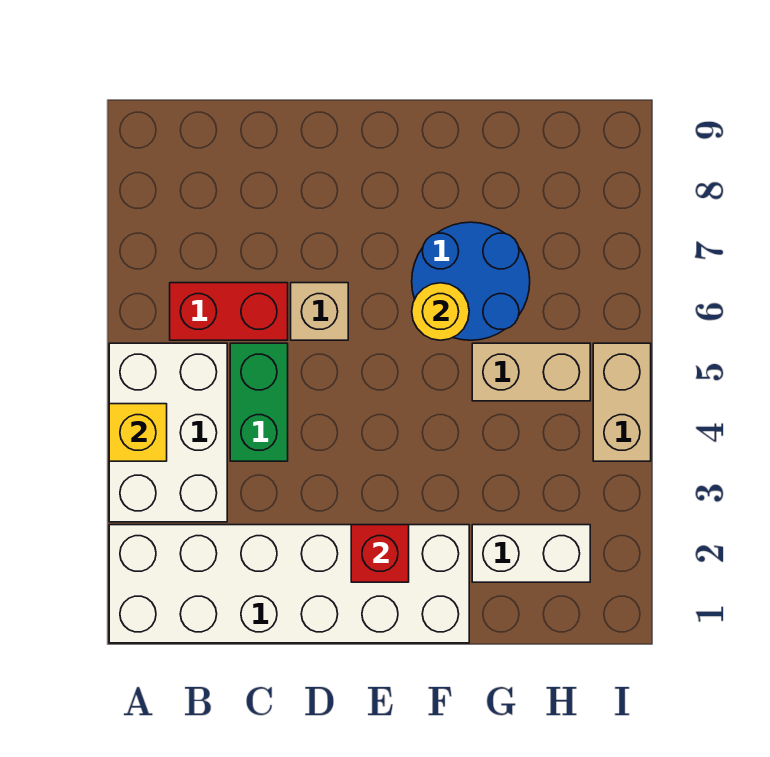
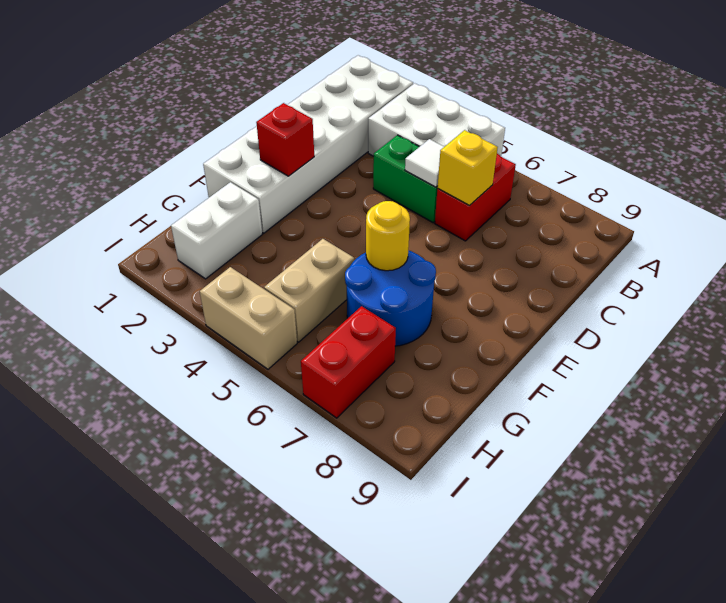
yellow brick A4 level 2 -> yellow brick C6 level 2
none -> white tile C5 level 2
tan brick D6 level 1 -> none
none -> red brick H7:I7 level 1

